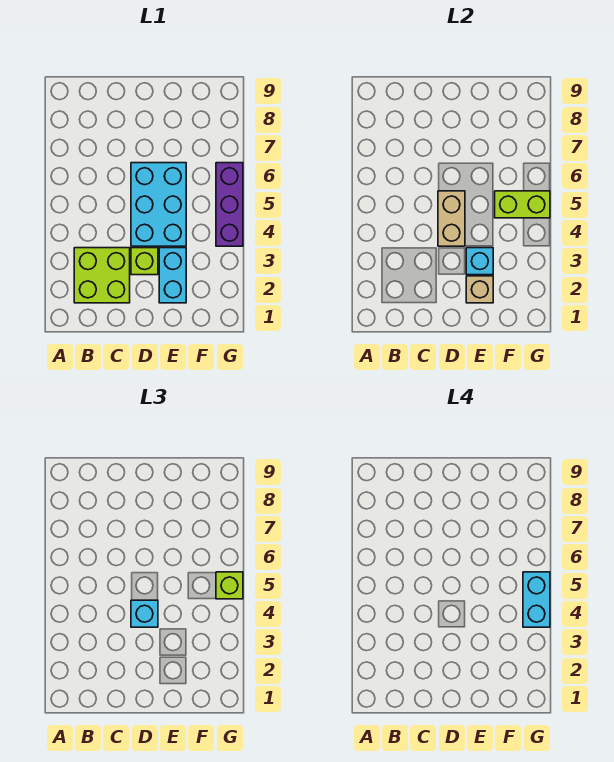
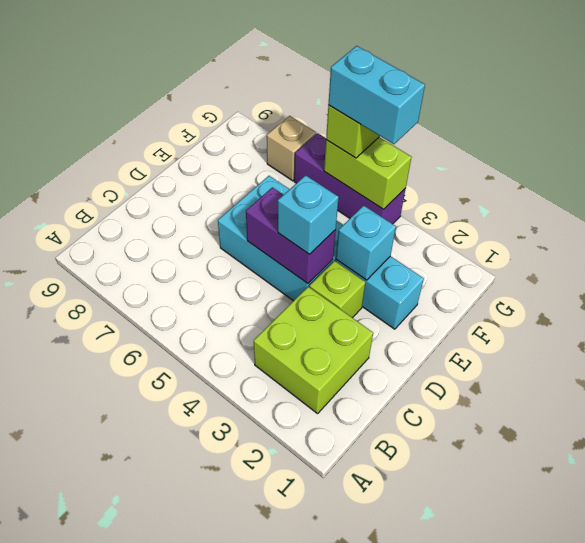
tan brick D4:D5 level 2 -> purple brick D4:D5 level 2
tan brick E2 level 2 -> tan brick G7 level 1
lime brick F5:G5 level 2 -> lime brick G4:G5 level 2

